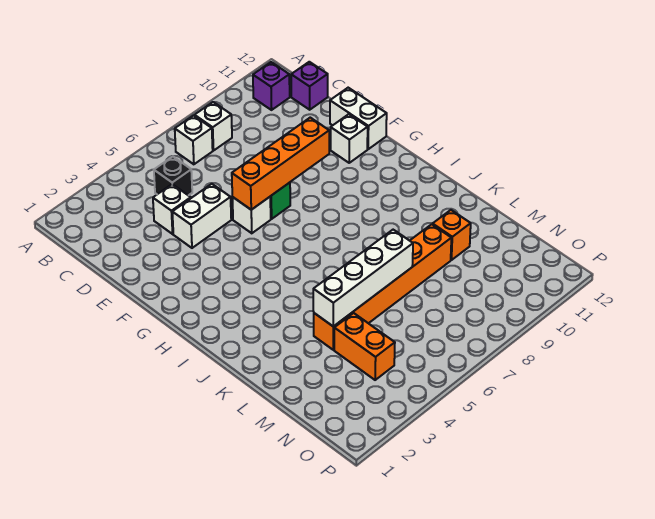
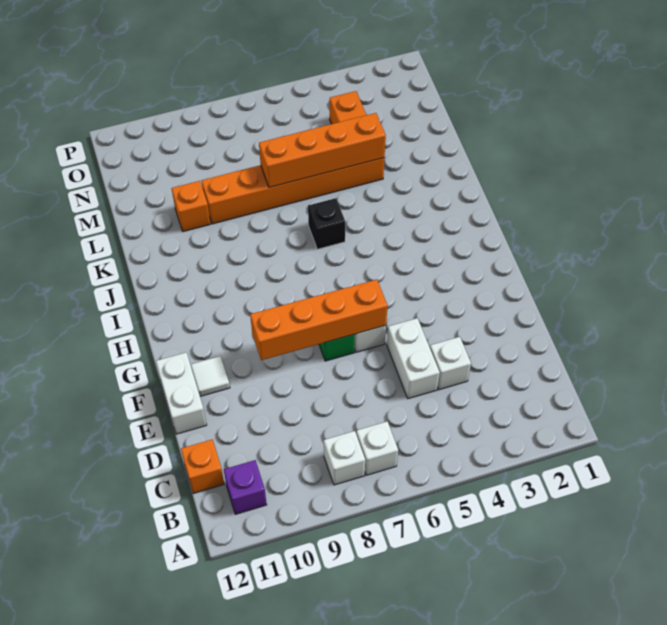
black brick C5 level 1 -> black brick J6 level 1
purple brick C12 level 1 -> orange brick C12 level 1
white brick E4:E5 level 1 -> white brick D5:E5 level 1
white brick F11 level 1 -> white tile F11 level 1
white brick L4:L7 level 2 -> orange brick L4:L7 level 2

